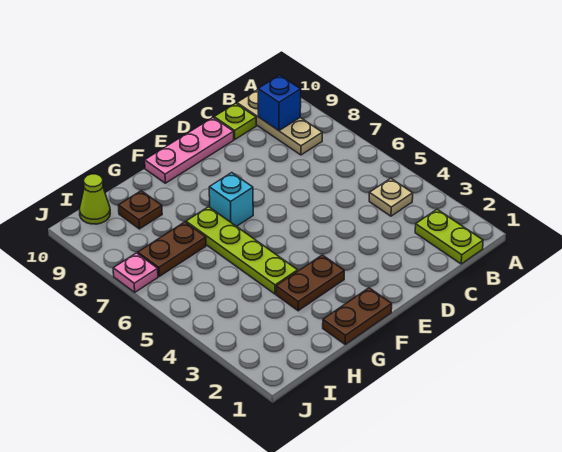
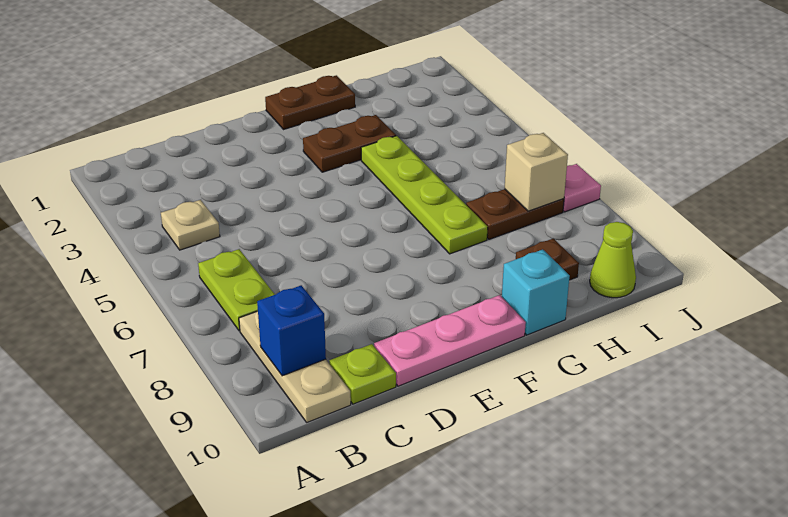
lime plate B1:B2 level 1 -> lime plate B6:B7 level 1
cyan brick F7 level 1 -> cyan brick G10 level 1
none -> tan brick I7 level 2

